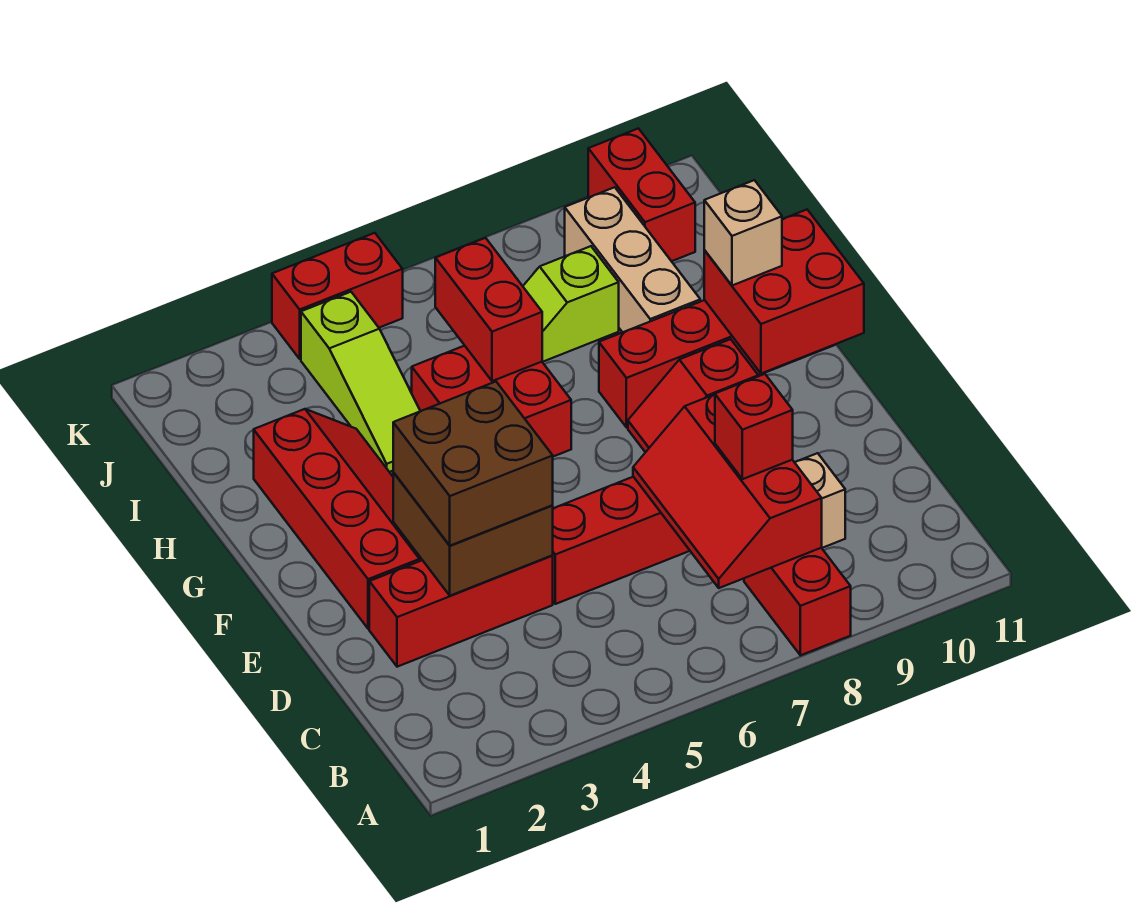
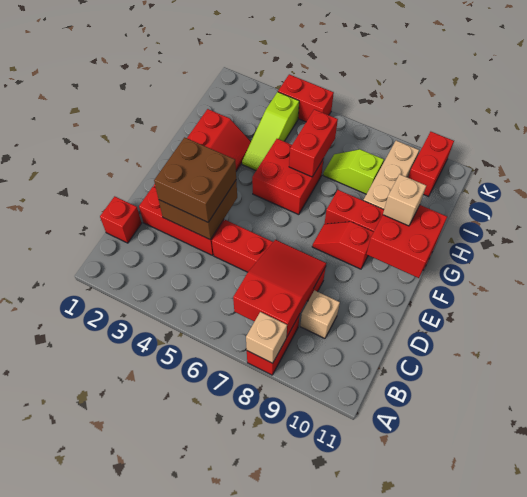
none -> tan brick A8 level 2
red slope B7:D8 level 2 top 8 -> red slope B7:D8 level 2 top B
red brick C8 level 3 -> red brick C1 level 1

